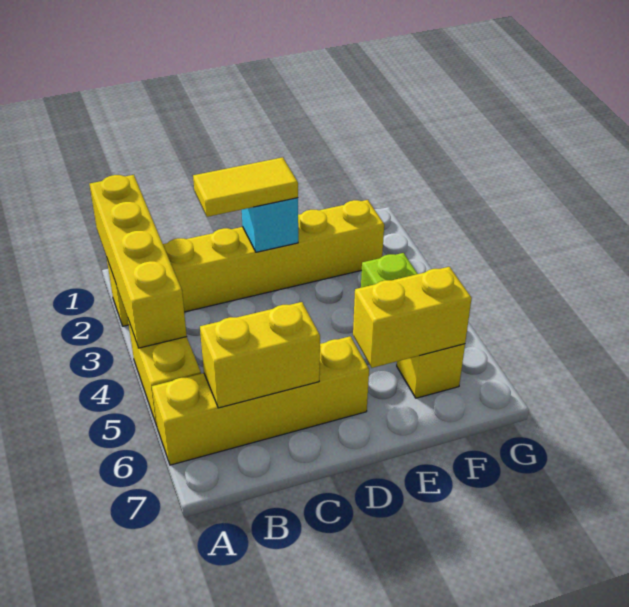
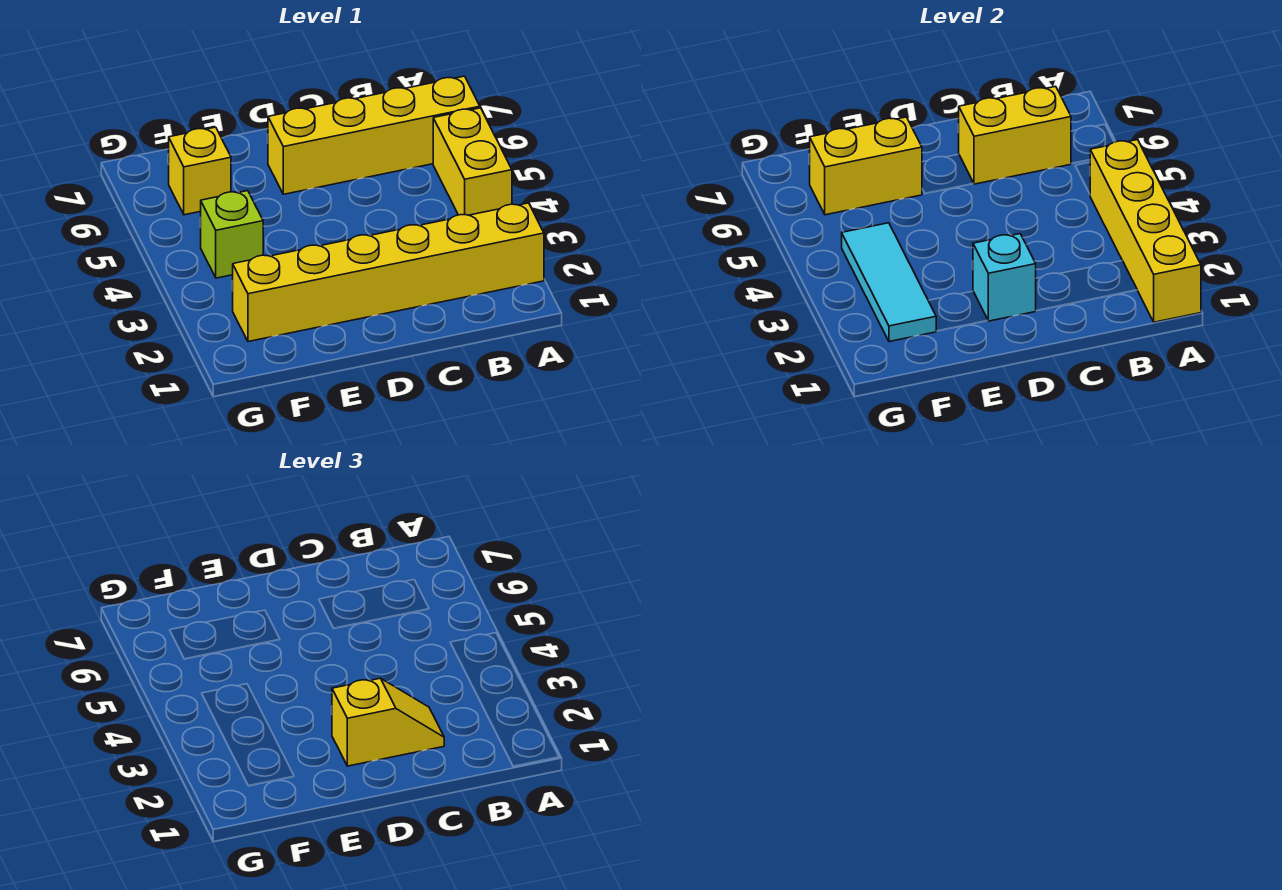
yellow tile C2:D2 level 3 -> yellow slope C2:D2 level 3 top D
none -> cyan tile F2:F4 level 2

